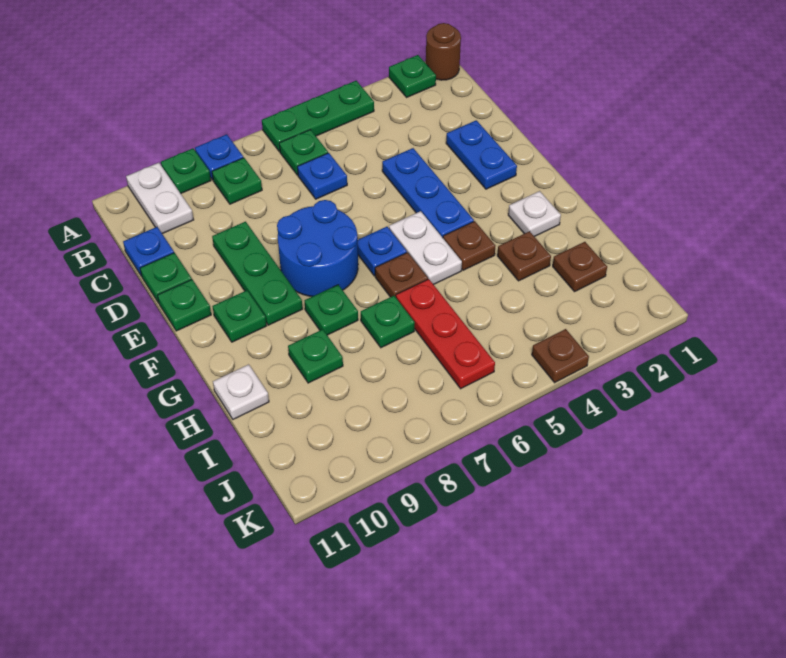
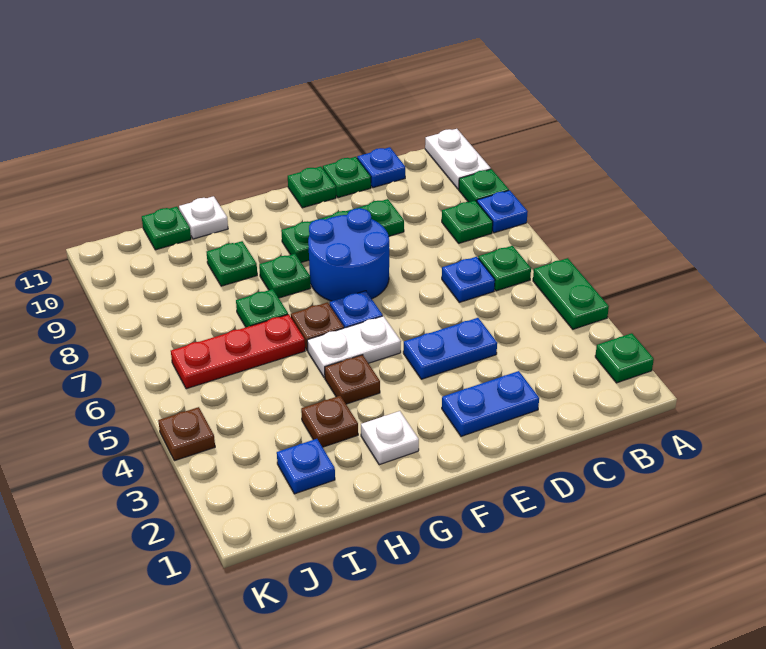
brown round brick A1 level 1 -> none
green plate A4:A6 level 1 -> green plate A4:A5 level 1
white plate A10:B10 level 1 -> white plate A10:A11 level 1
blue plate D4:F4 level 1 -> blue plate D4:E4 level 1
green plate F10 level 1 -> green plate I11 level 1
brown plate I2 level 1 -> blue plate I2 level 1

